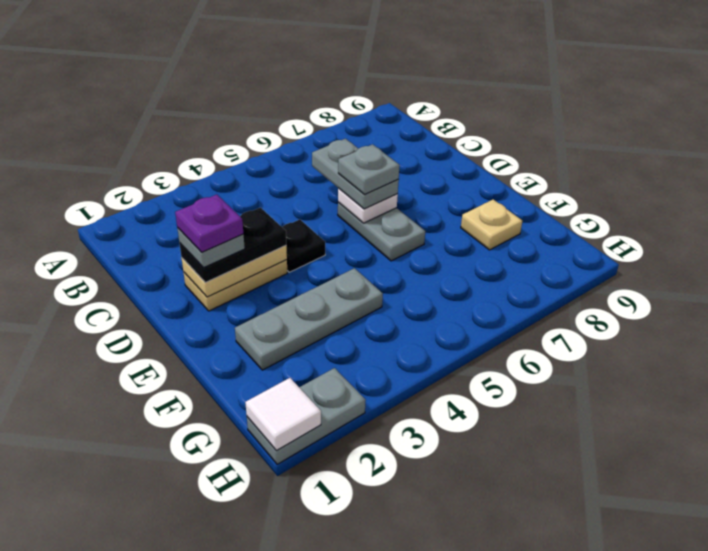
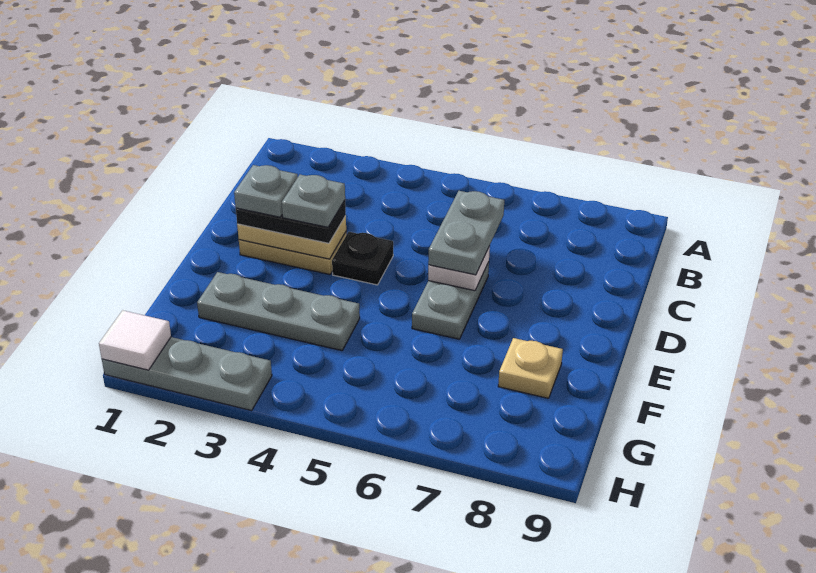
purple plate D2 level 5 -> none
grey plate D6 level 4 -> grey plate D3 level 4
grey plate H1:H2 level 1 -> grey plate H1:H3 level 1

